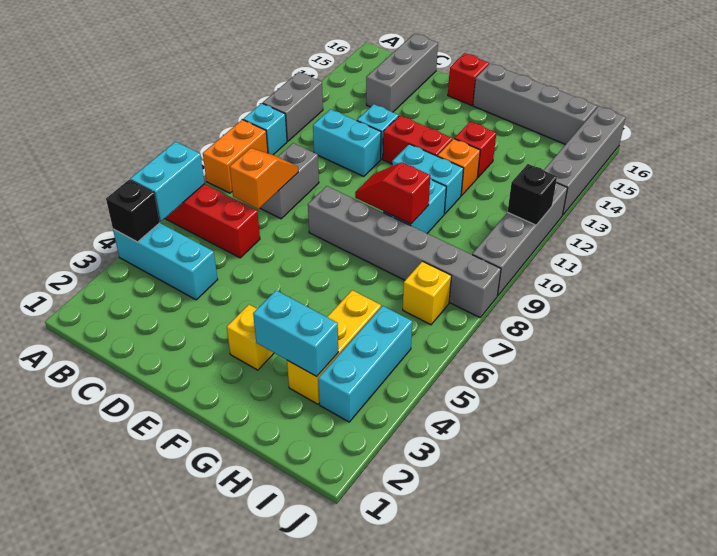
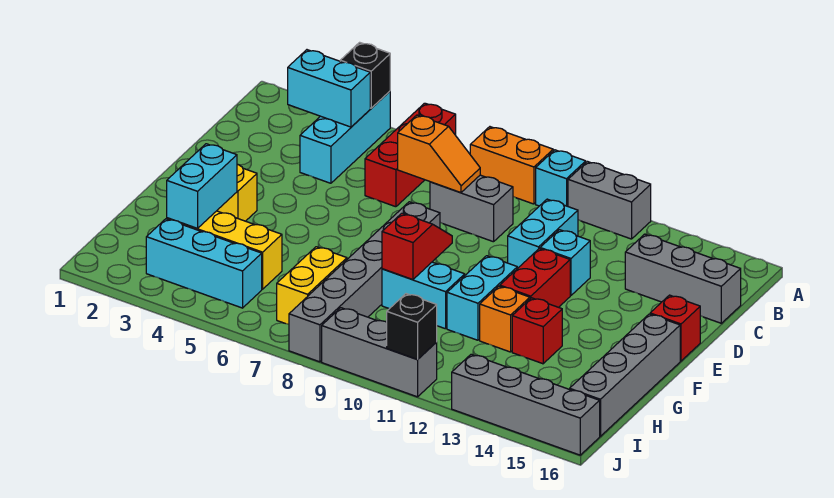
cyan brick A5:A6 level 2 -> cyan brick B3:B4 level 2
yellow brick I7 level 1 -> yellow brick H7:I7 level 1
grey brick J9:J12 level 1 -> grey brick J9:J11 level 1

